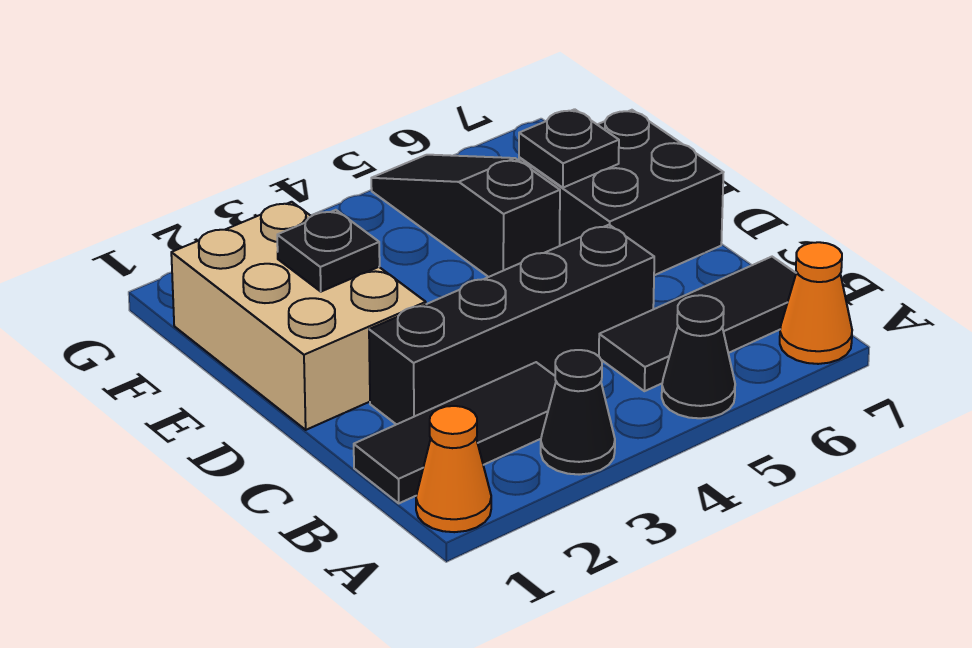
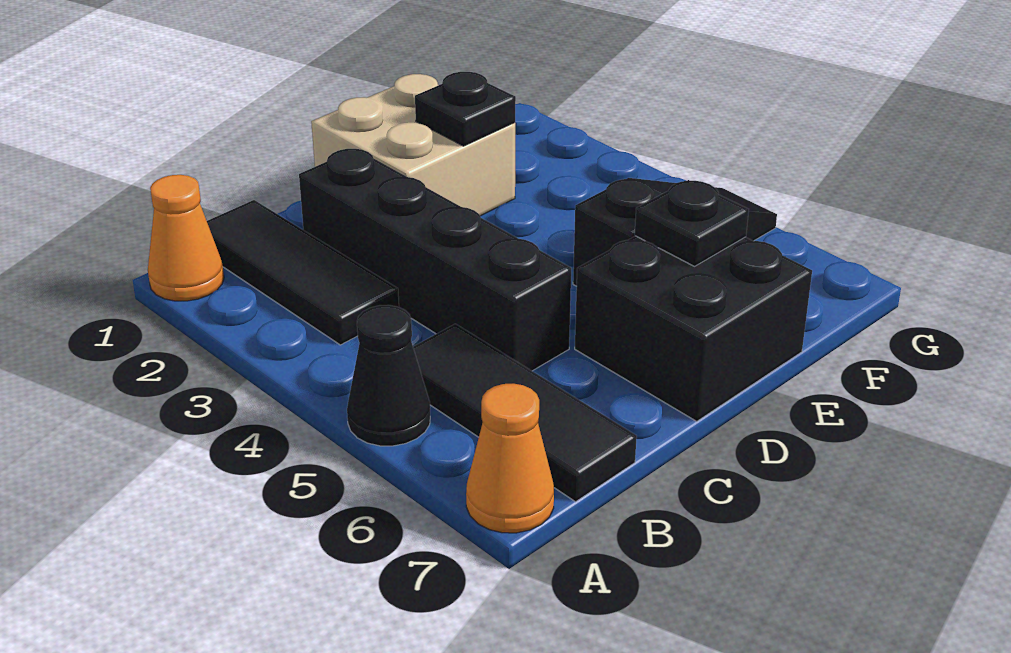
black cone A3 level 1 -> none
tan brick D1:F2 level 1 -> tan brick D1:E2 level 1

